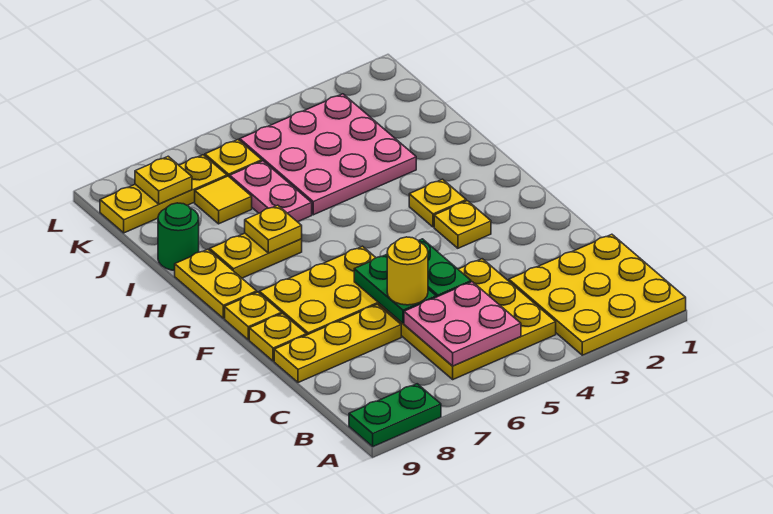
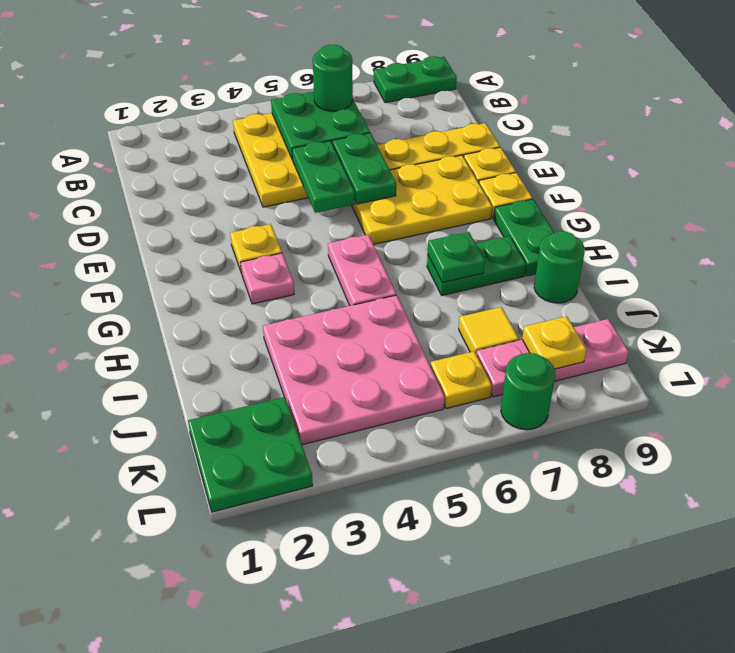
yellow plate A1:C3 level 1 -> none
pink plate B5:C6 level 2 -> green plate B5:C6 level 2
none -> green round brick B6 level 3
yellow round brick D6 level 3 -> none
yellow plate G3 level 1 -> pink plate G3 level 1
yellow plate G9:H9 level 1 -> green plate G9:H9 level 1
yellow plate H7:H8 level 1 -> green plate H7:H8 level 1
yellow plate H7 level 2 -> green plate H7 level 2
pink plate I6:J6 level 1 -> pink plate G5:H5 level 1
none -> green plate K1:L2 level 1
yellow plate K7:K9 level 1 -> pink plate K7:K9 level 1
none -> green round brick L7 level 1

